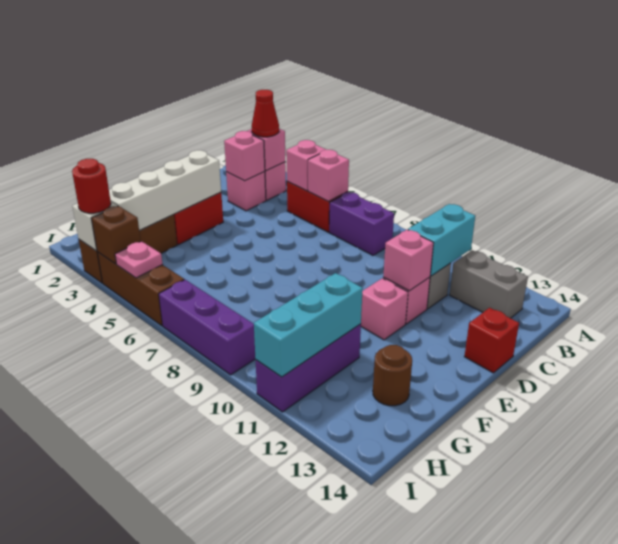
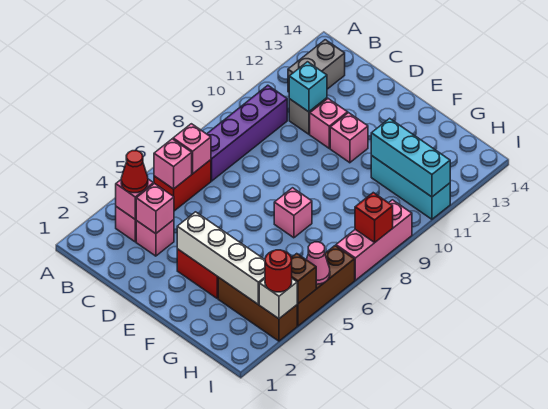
purple brick B7:B8 level 1 -> purple brick B7:B10 level 1
cyan brick B11:C11 level 2 -> cyan brick C11 level 2
pink brick D11 level 2 -> pink brick F7 level 1
red brick D14 level 1 -> red brick I8 level 2
purple brick G11:I11 level 1 -> cyan brick G11:I11 level 1
brown round brick G13 level 1 -> none
pink plate I5 level 2 -> pink cone I5 level 2
purple brick I7:I9 level 1 -> pink brick I7:I9 level 1

